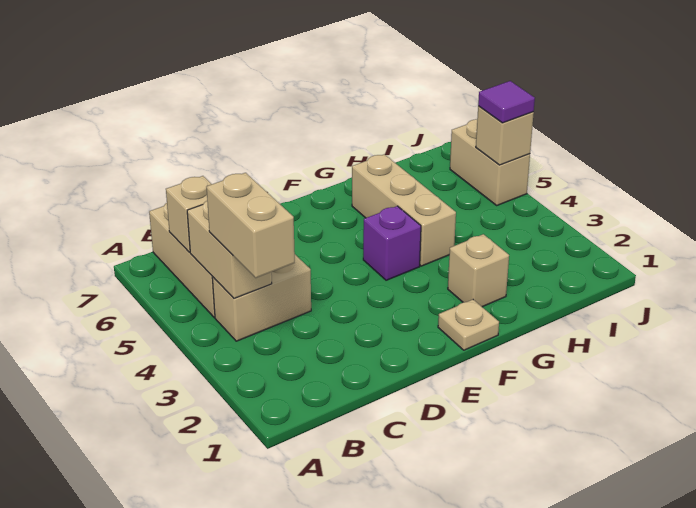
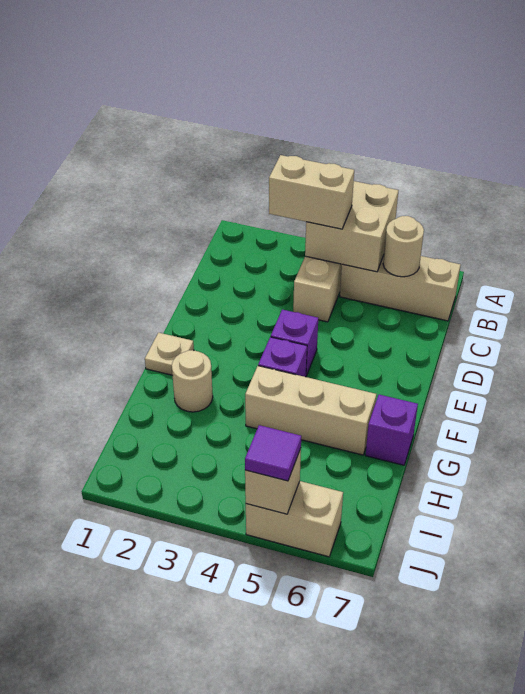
tan brick B4:B5 level 2 -> tan brick A4:B5 level 2
tan brick B6 level 2 -> tan round brick B6 level 2
none -> purple brick E4 level 1
tan brick G2 level 1 -> tan round brick G2 level 1
none -> purple brick G7 level 1

